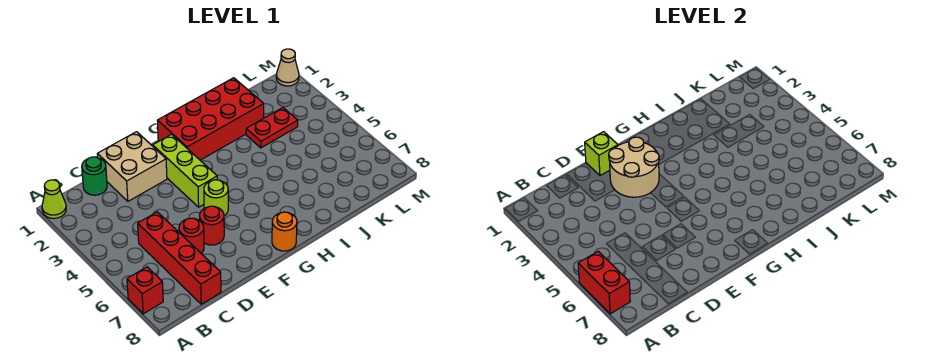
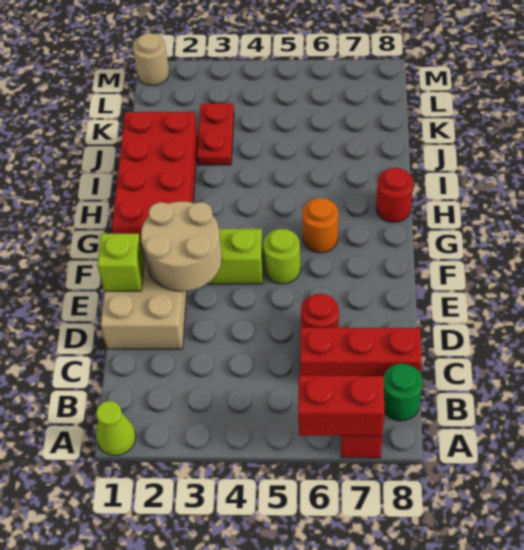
green round brick C1 level 1 -> green round brick B8 level 1
red brick C5:C8 level 1 -> red brick C6:C8 level 1
red round brick E6 level 1 -> red round brick H8 level 1
orange round brick G8 level 1 -> orange round brick G6 level 1
tan cone M1 level 1 -> tan round brick M1 level 1

